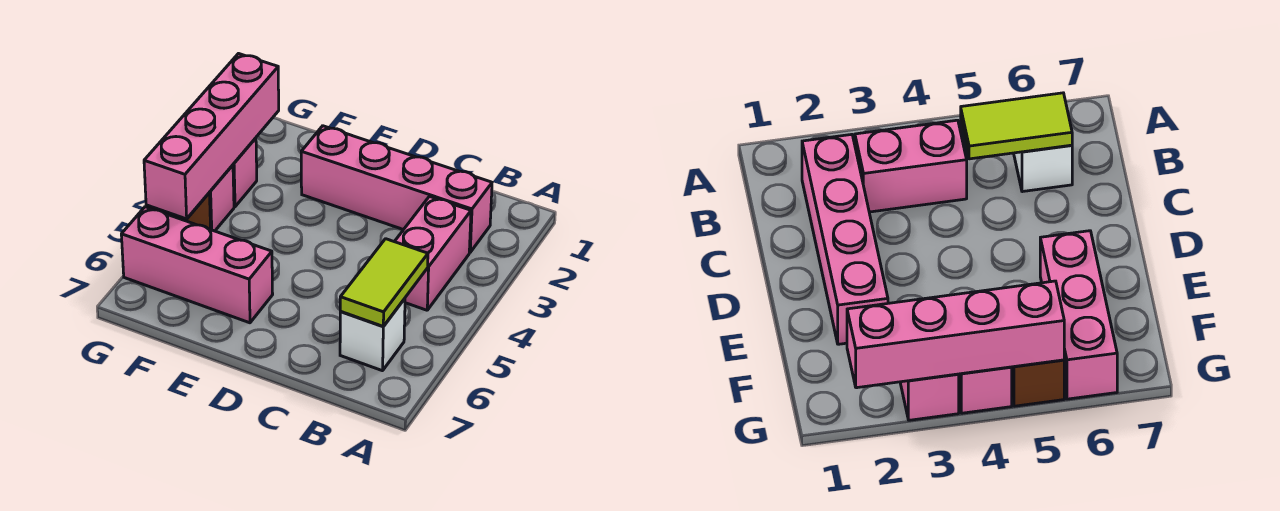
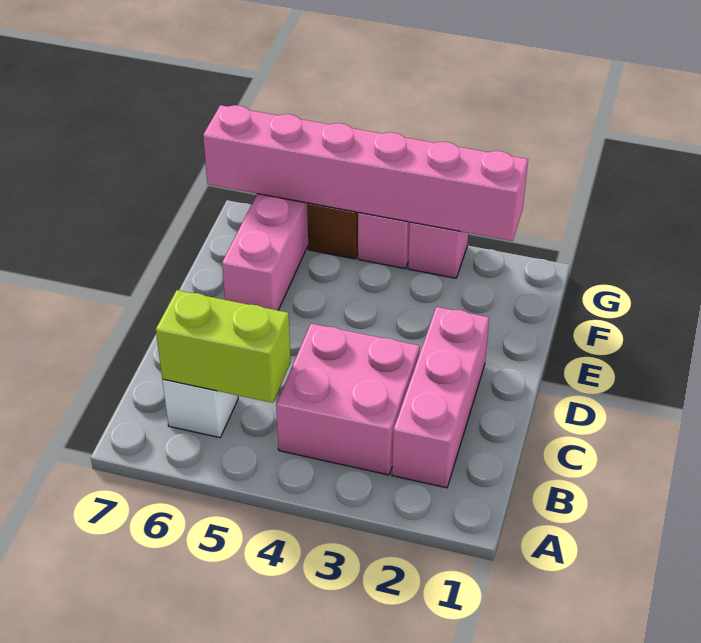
pink brick B2:E2 level 1 -> pink brick B2:D2 level 1
pink brick B3:B4 level 1 -> pink brick B3:C4 level 1
lime tile B5:B6 level 2 -> lime brick B5:B6 level 2
pink brick G2:G5 level 2 -> pink brick G2:G7 level 2

